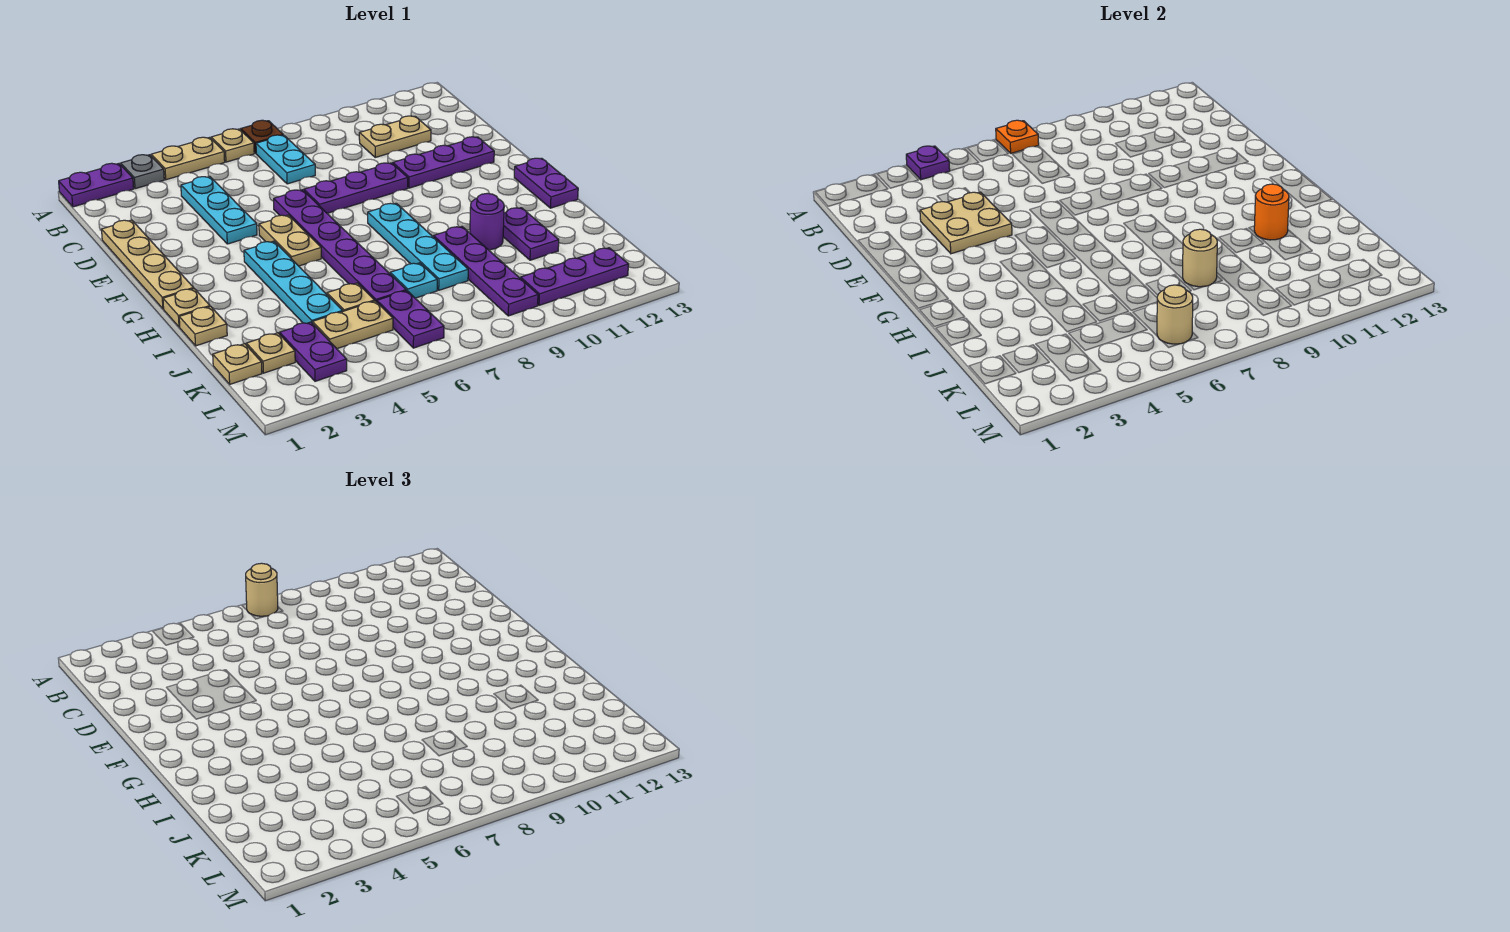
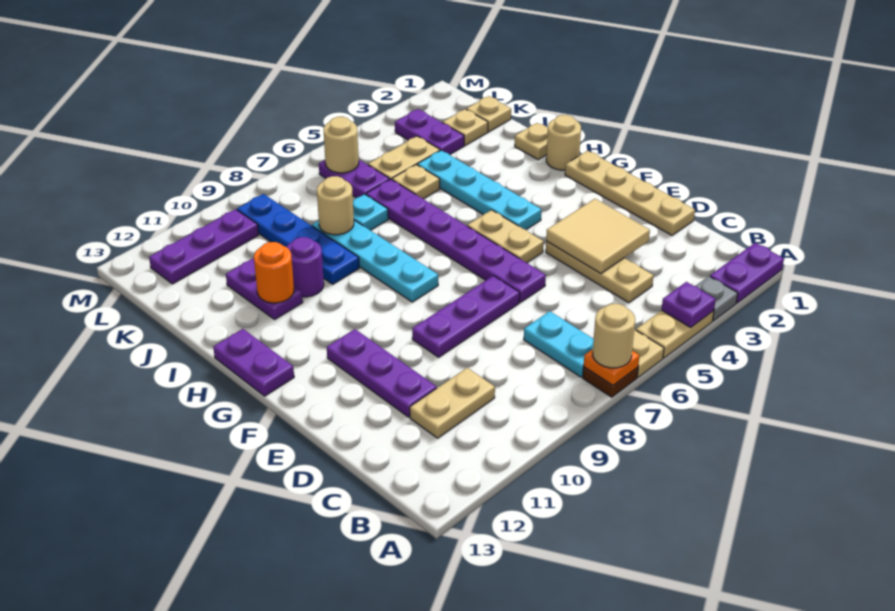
cyan plate C4:E4 level 1 -> tan plate C4:E4 level 1
tan plate D3:E4 level 2 -> tan tile D3:E4 level 2
purple plate E10:E12 level 1 -> purple plate D11:F11 level 1
tan plate H1 level 1 -> tan round brick H1 level 1
purple plate I9:L9 level 1 -> blue plate I9:L9 level 1

